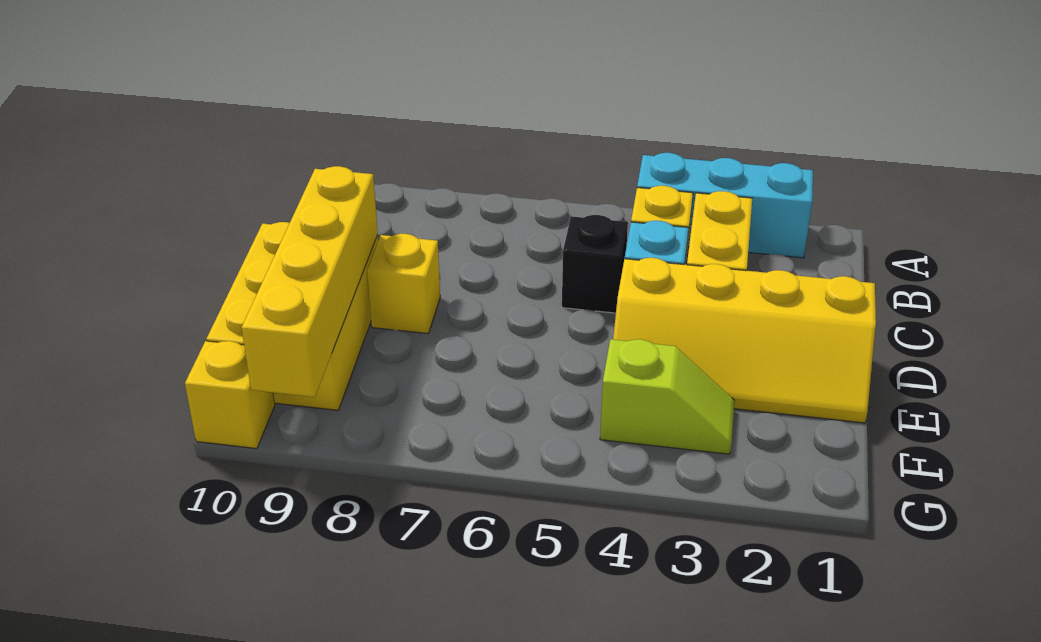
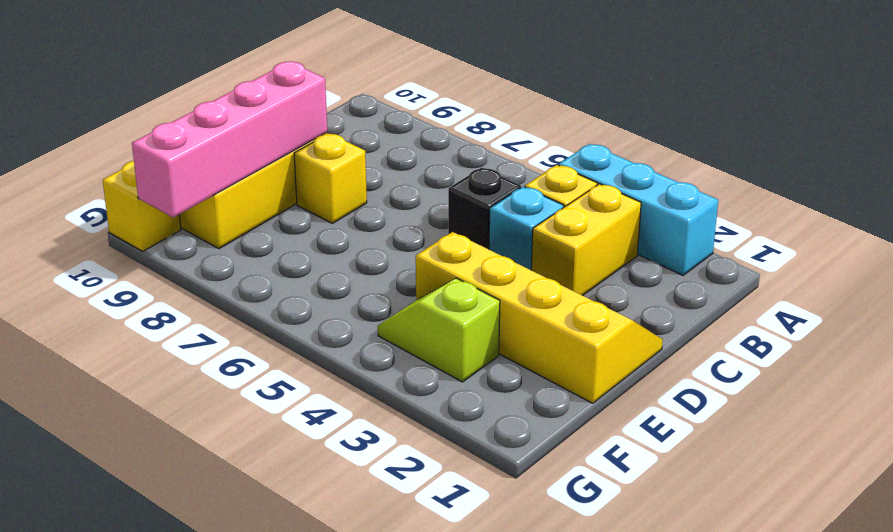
yellow slope D1:E4 level 1 top D -> yellow slope D1:E4 level 1 top E
yellow brick D9:G9 level 2 -> pink brick D9:G9 level 2
lime slope F3:F4 level 1 top 4 -> lime slope F3:F4 level 1 top 3

